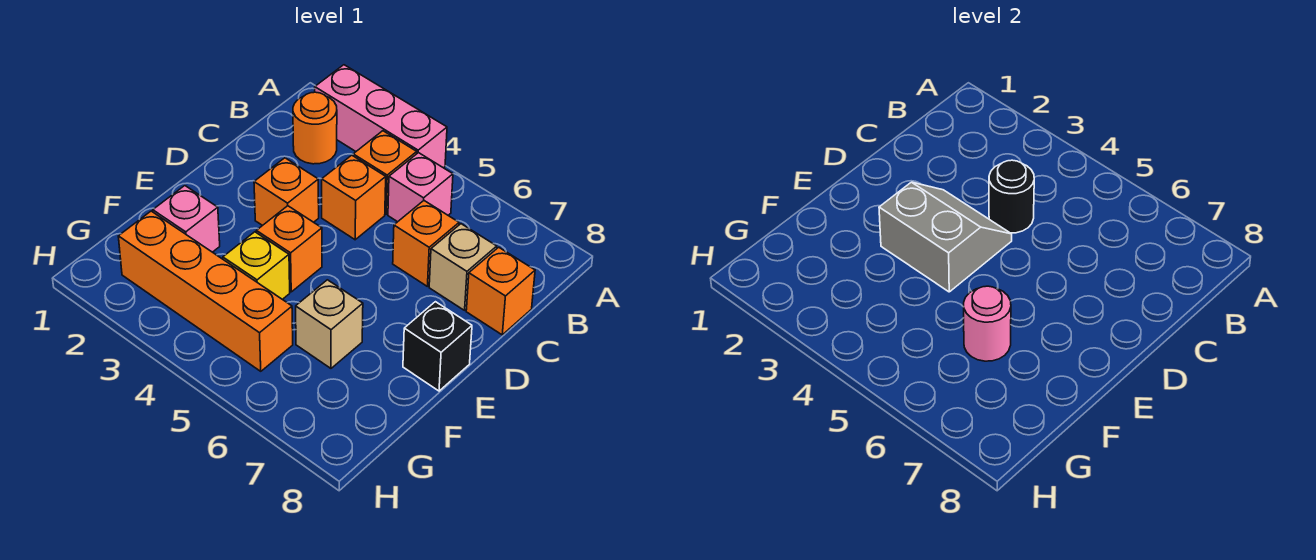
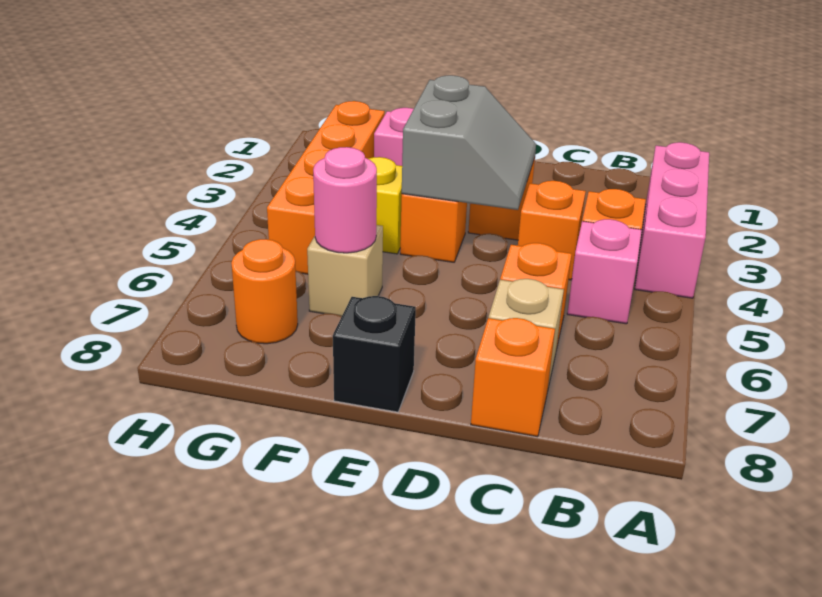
orange round brick B2 level 1 -> orange round brick G7 level 1
black round brick C4 level 2 -> none

